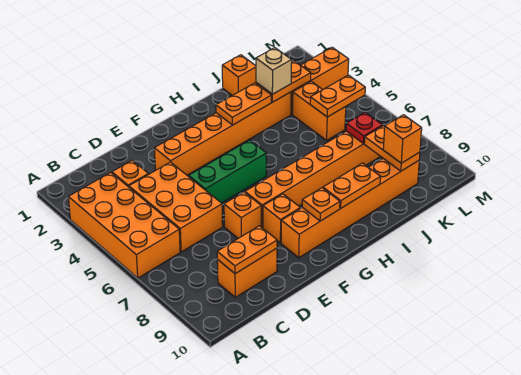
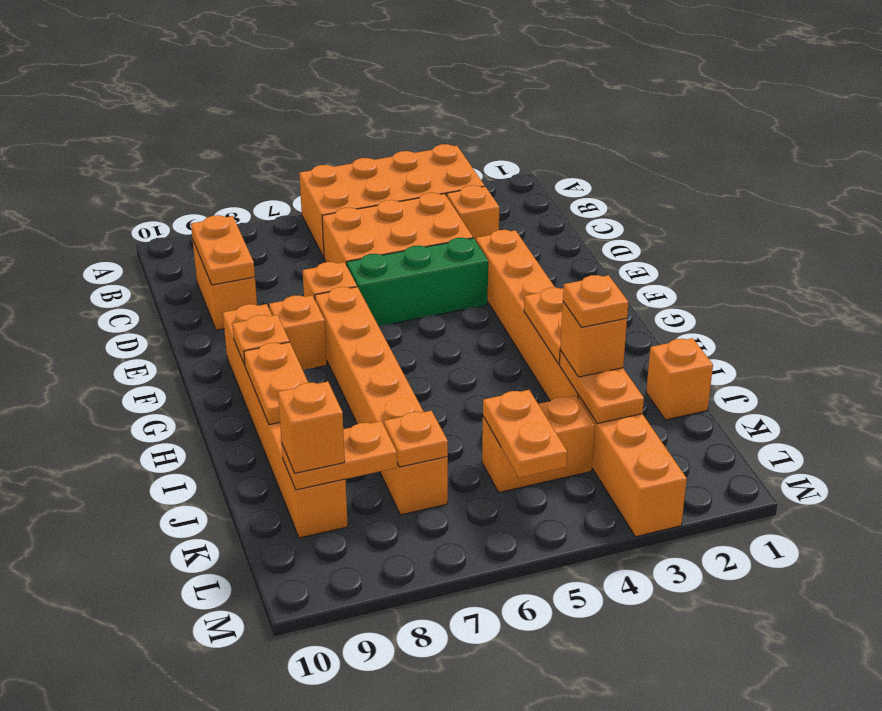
green brick E5:G5 level 1 -> green brick E4:E6 level 1
tan brick J3 level 3 -> orange brick J3 level 3
none -> orange plate J3 level 4
red plate K7 level 2 -> orange plate K7 level 2

